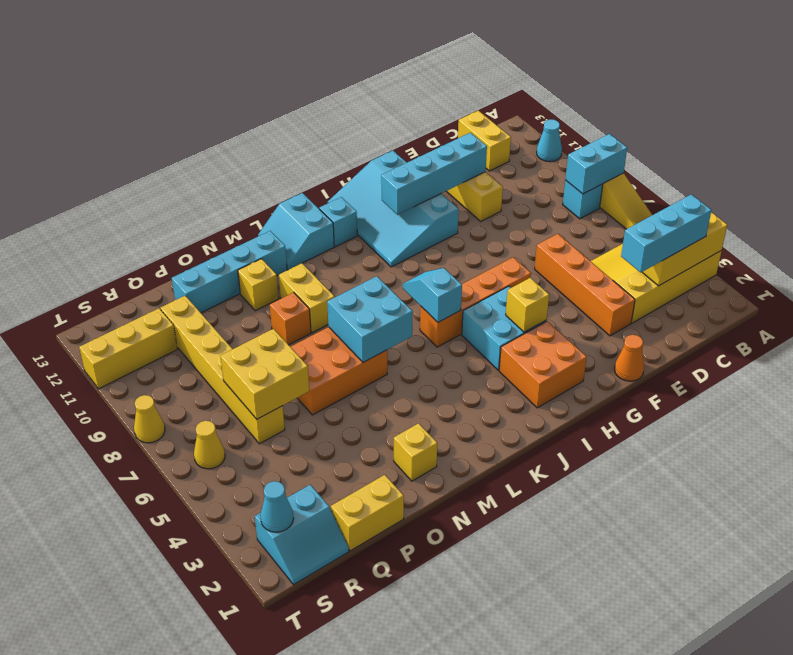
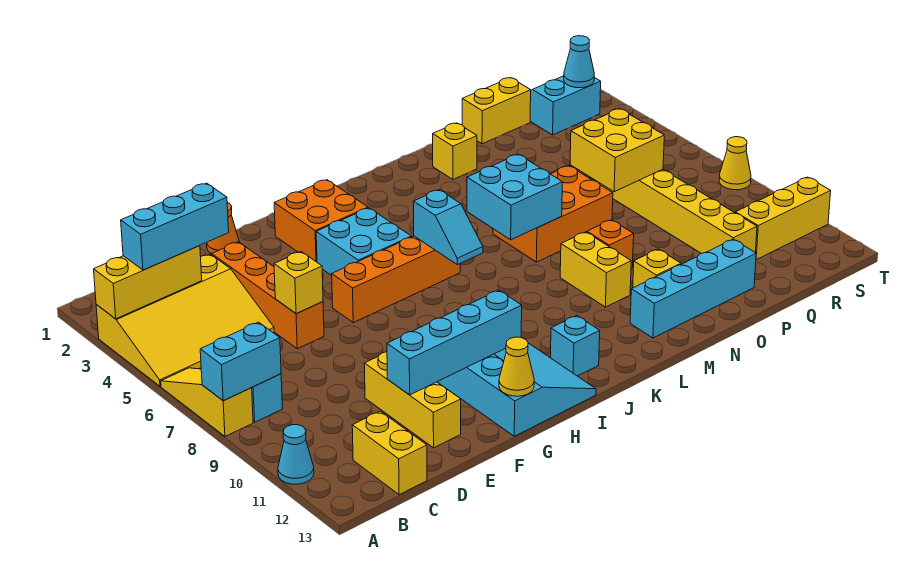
yellow brick H4 level 2 -> yellow brick E6 level 2
cyan slope K12:L13 level 1 top K -> none
yellow cone S6 level 1 -> yellow cone G13 level 2

